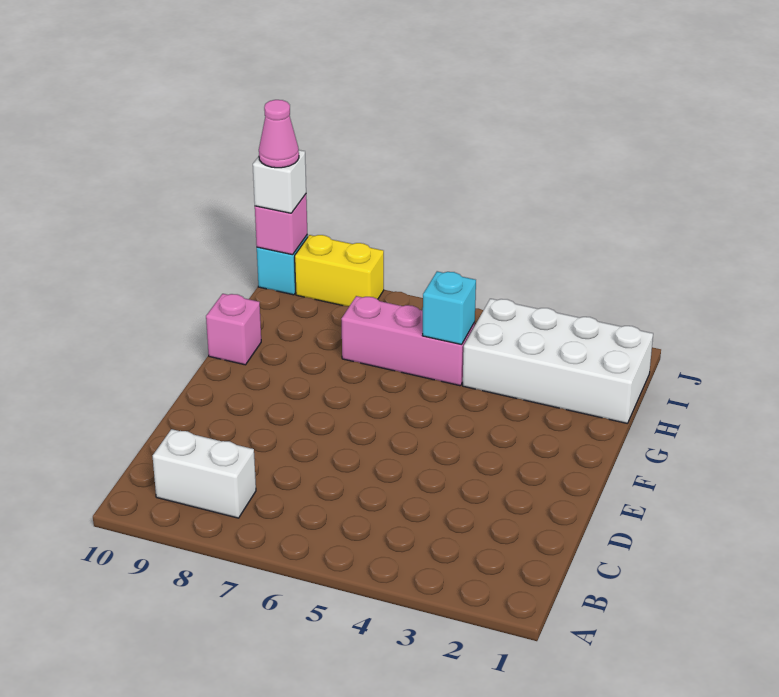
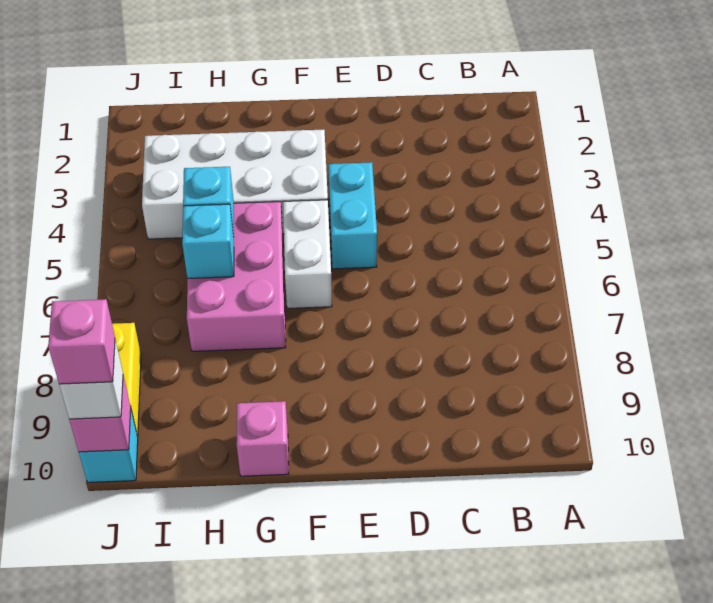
white brick B8:B9 level 1 -> white brick F5:F6 level 1
none -> cyan brick E4:E5 level 1
white brick H1:I4 level 1 -> white brick F3:I4 level 1
pink brick H5:H7 level 1 -> pink brick G5:H7 level 1
none -> cyan brick H6 level 2
pink cone J10 level 4 -> pink brick J10 level 4

